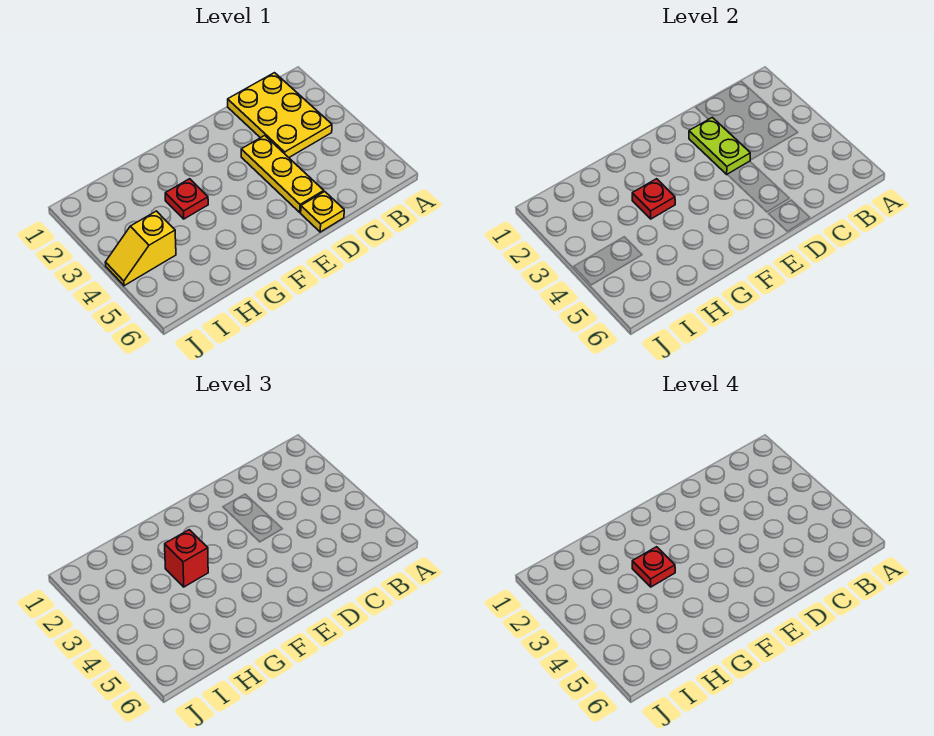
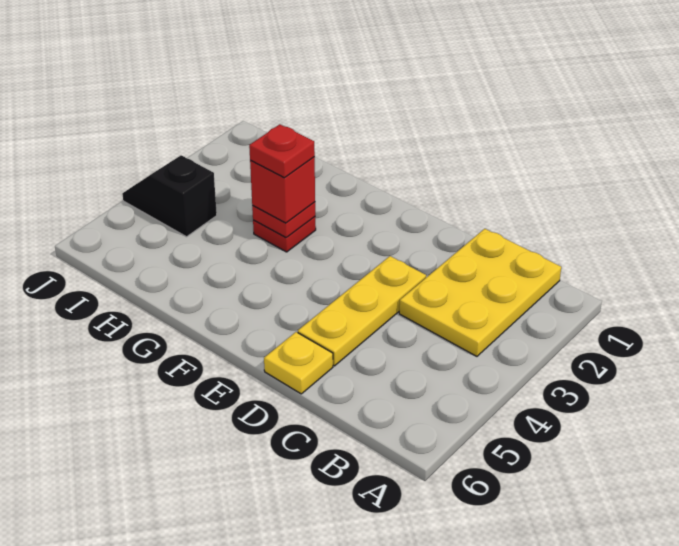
lime plate D2:D3 level 2 -> none
yellow slope I4:J4 level 1 top I -> black slope I4:J4 level 1 top I

